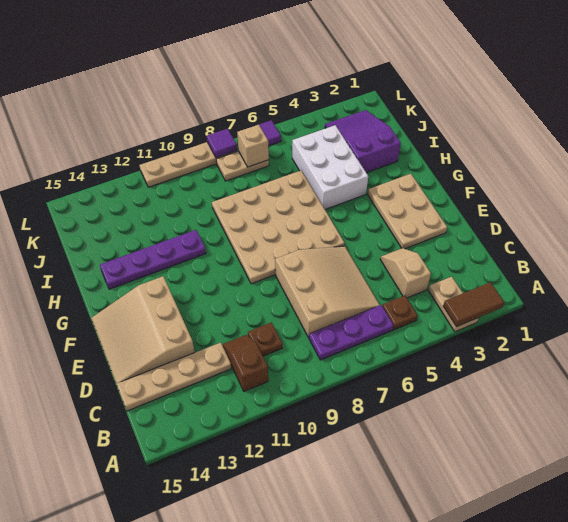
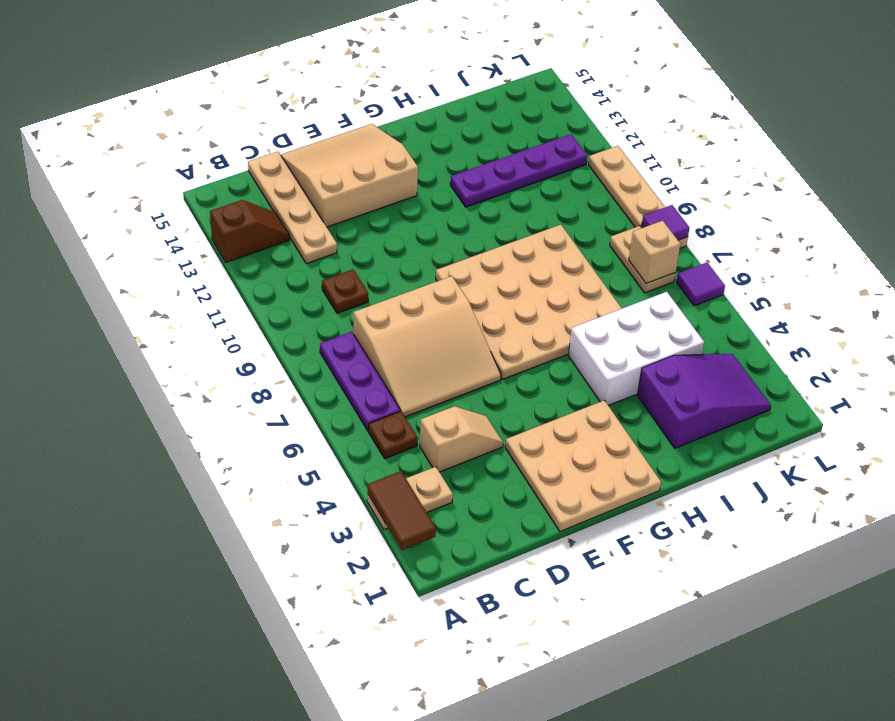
brown slope B11:C11 level 1 top B -> brown slope A13:B13 level 1 top A
tan plate E2:G3 level 1 -> tan plate E1:G3 level 1
purple plate H11:H14 level 1 -> purple plate H12:K12 level 1

